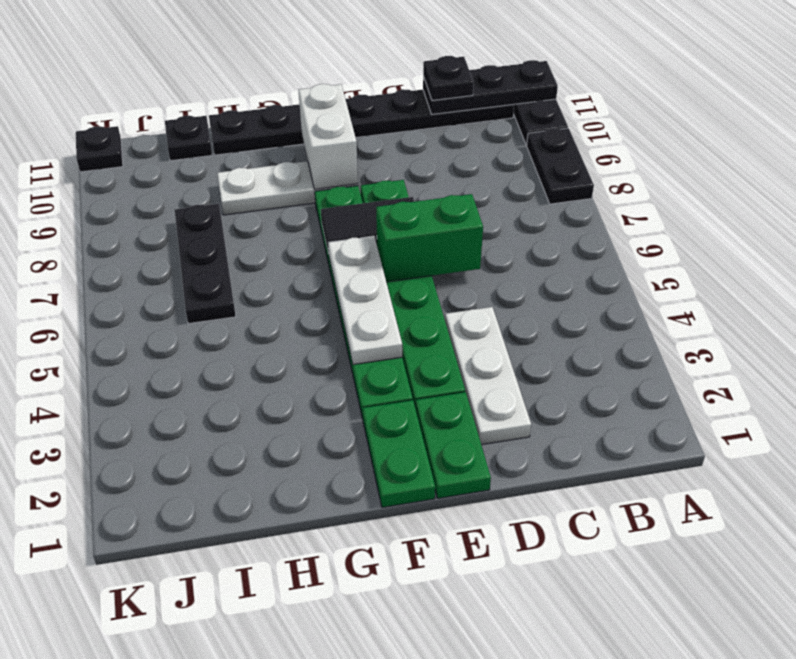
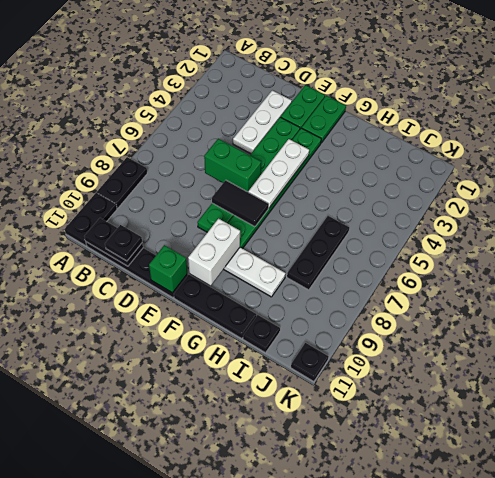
black plate A11:C11 level 2 -> black plate B11:C11 level 2
none -> green brick E11 level 2

